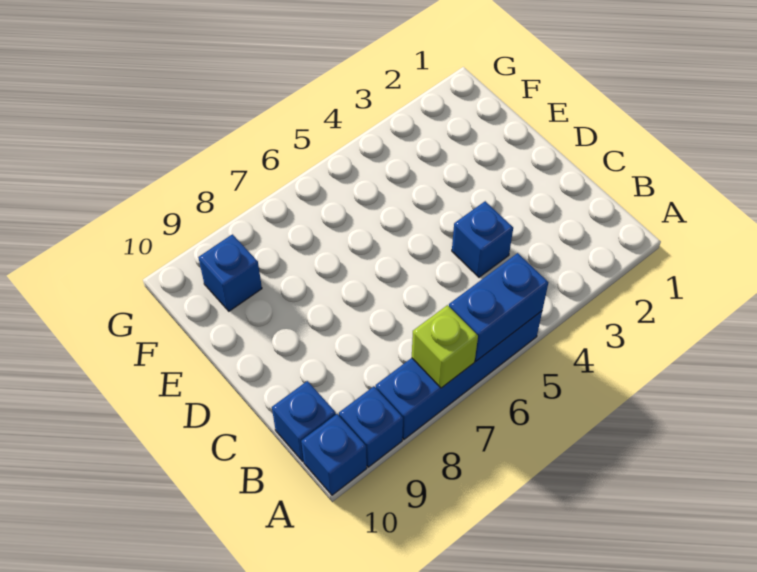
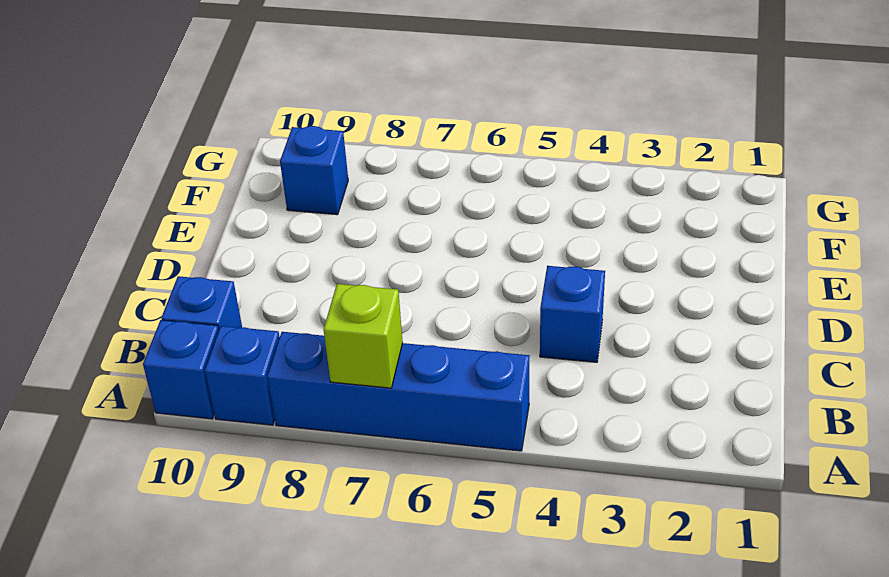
blue brick A5:A6 level 2 -> none

